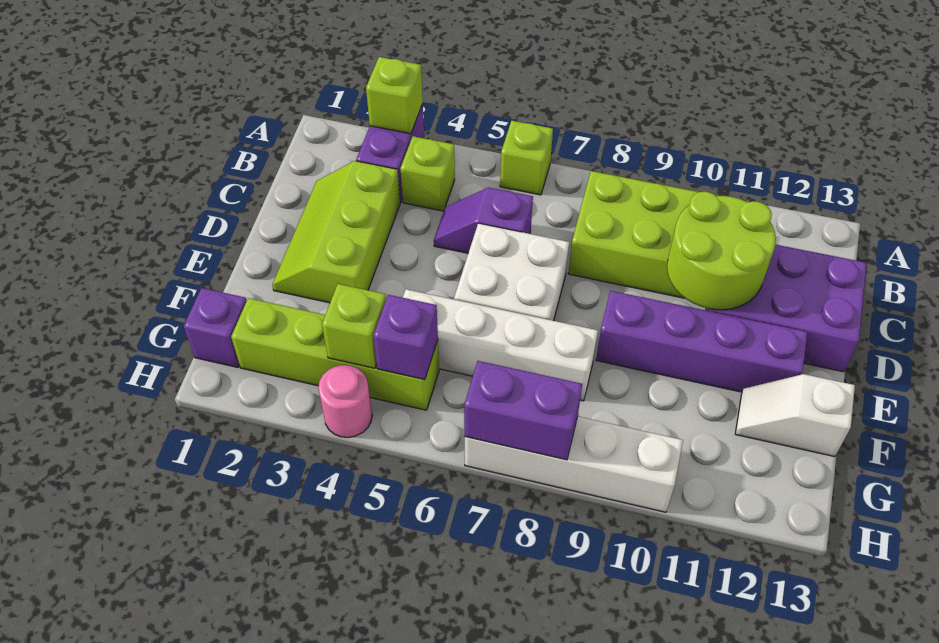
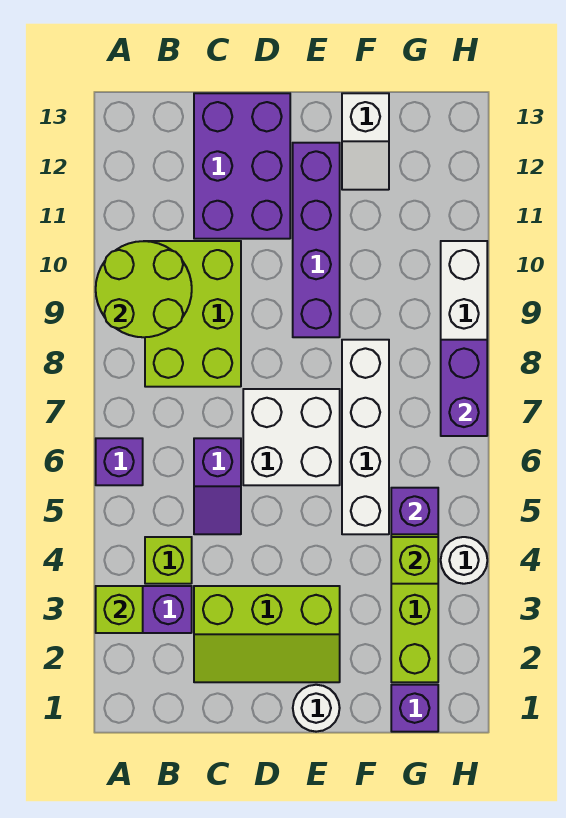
lime brick A6 level 1 -> purple brick A6 level 1
lime round brick C10:D11 level 2 -> lime round brick A9:B10 level 2
none -> white round brick E1 level 1
pink round brick H4 level 1 -> white round brick H4 level 1

